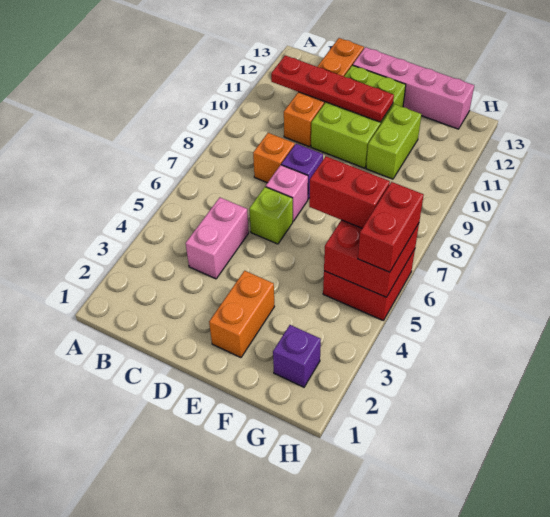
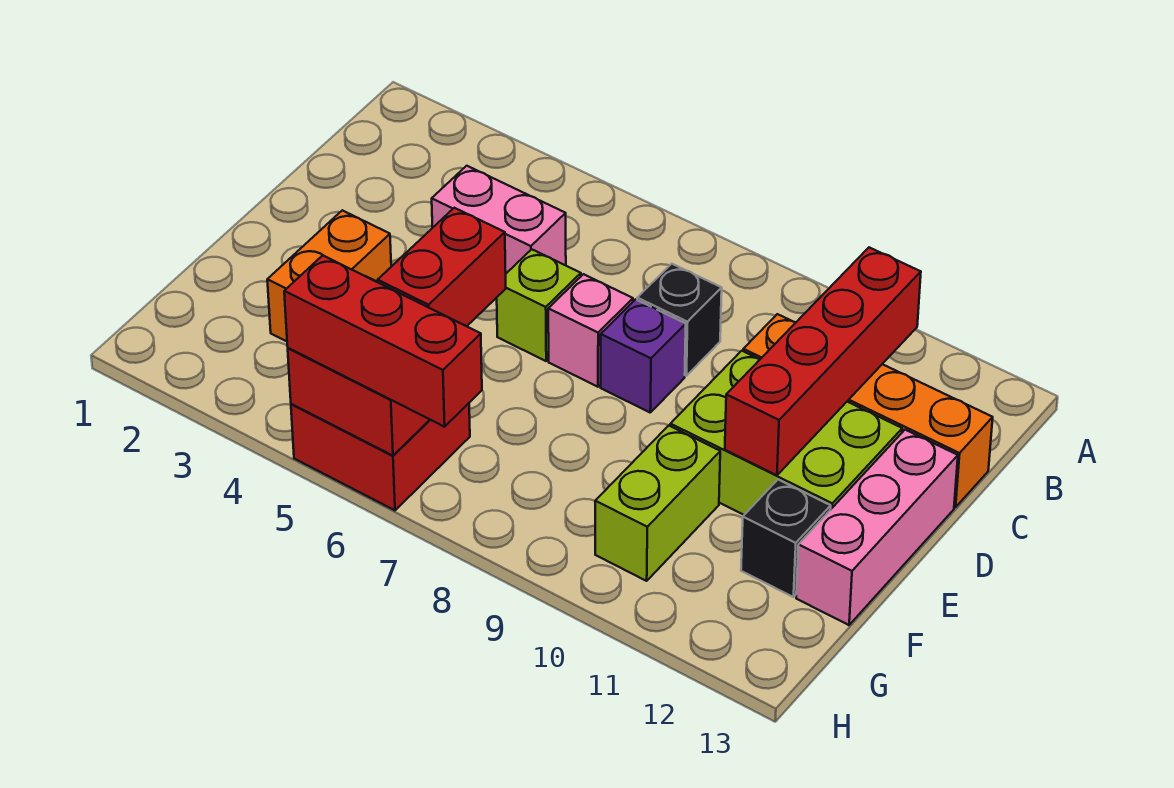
red plate B11:E11 level 2 -> red brick B11:E11 level 2
orange brick C8 level 1 -> black brick C8 level 1
pink brick D13:G13 level 1 -> pink brick D13:F13 level 1
orange brick E2:E3 level 1 -> orange brick E3:F3 level 1
lime brick F10:F11 level 1 -> lime brick F10:G10 level 1
none -> black brick F12 level 1
purple brick G2 level 1 -> none
red brick H5:H6 level 3 -> red brick H5:H7 level 3

